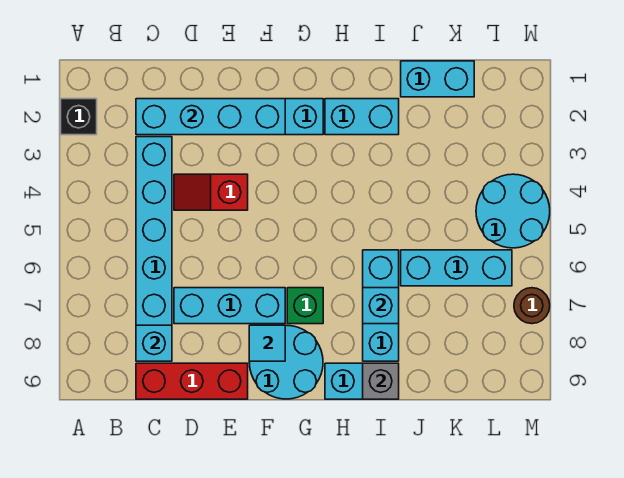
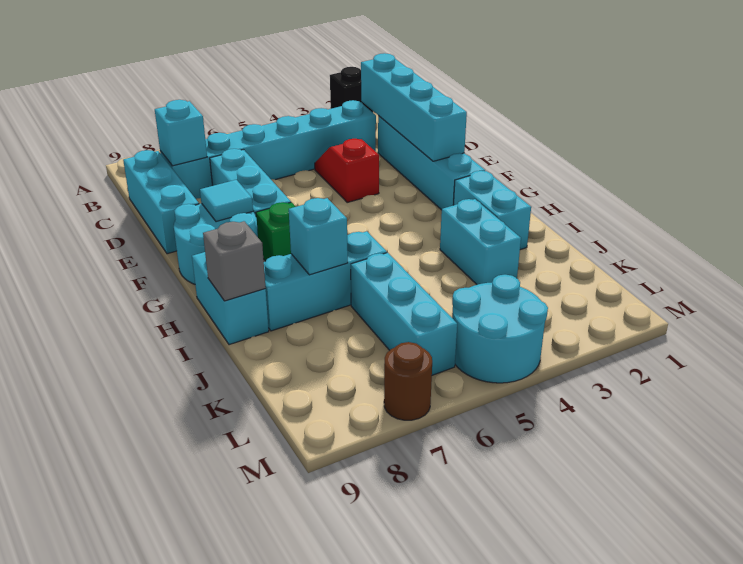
red brick C9:E9 level 1 -> cyan brick C9:E9 level 1
cyan brick J1:K1 level 1 -> cyan brick I3:J3 level 1

